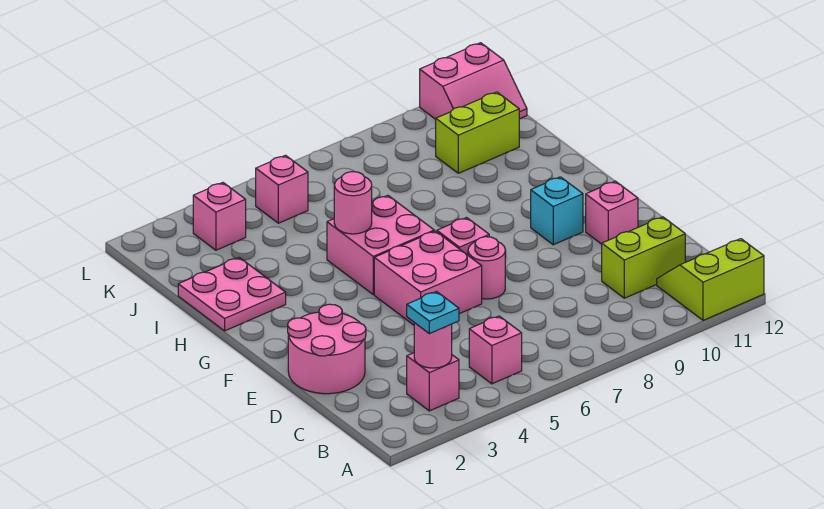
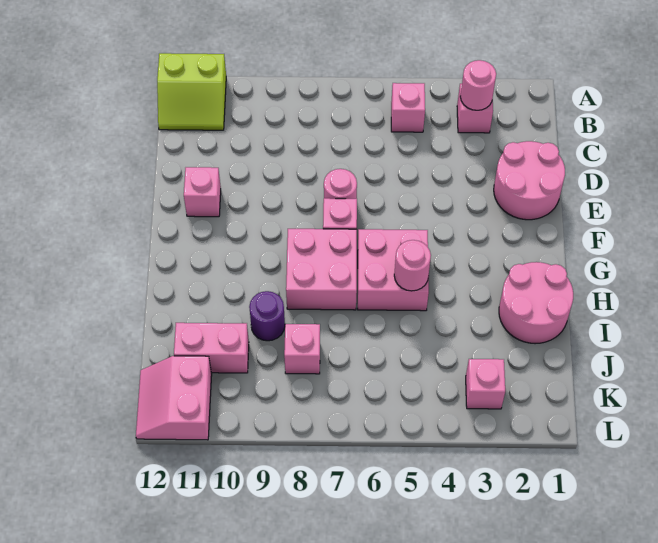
cyan plate B3 level 3 -> none
lime brick C10:C11 level 1 -> none
pink brick E5:F6 level 1 -> pink brick G7:H8 level 1
cyan brick F10 level 1 -> none
pink plate H1:I2 level 1 -> pink round brick H1:I2 level 1
none -> purple round brick I9 level 1
lime brick J10:J11 level 1 -> pink brick J10:J11 level 1
pink brick K5 level 1 -> pink brick J8 level 1
pink slope K11:L12 level 1 top L -> pink slope K11:L12 level 1 top 11

